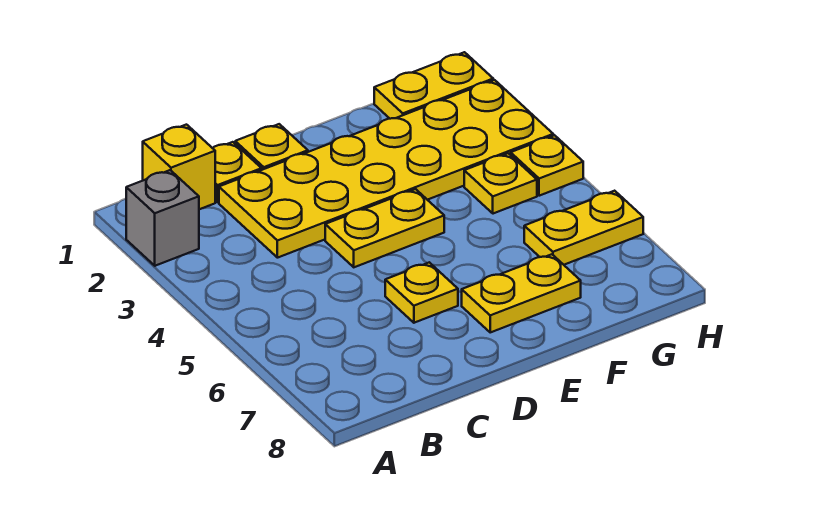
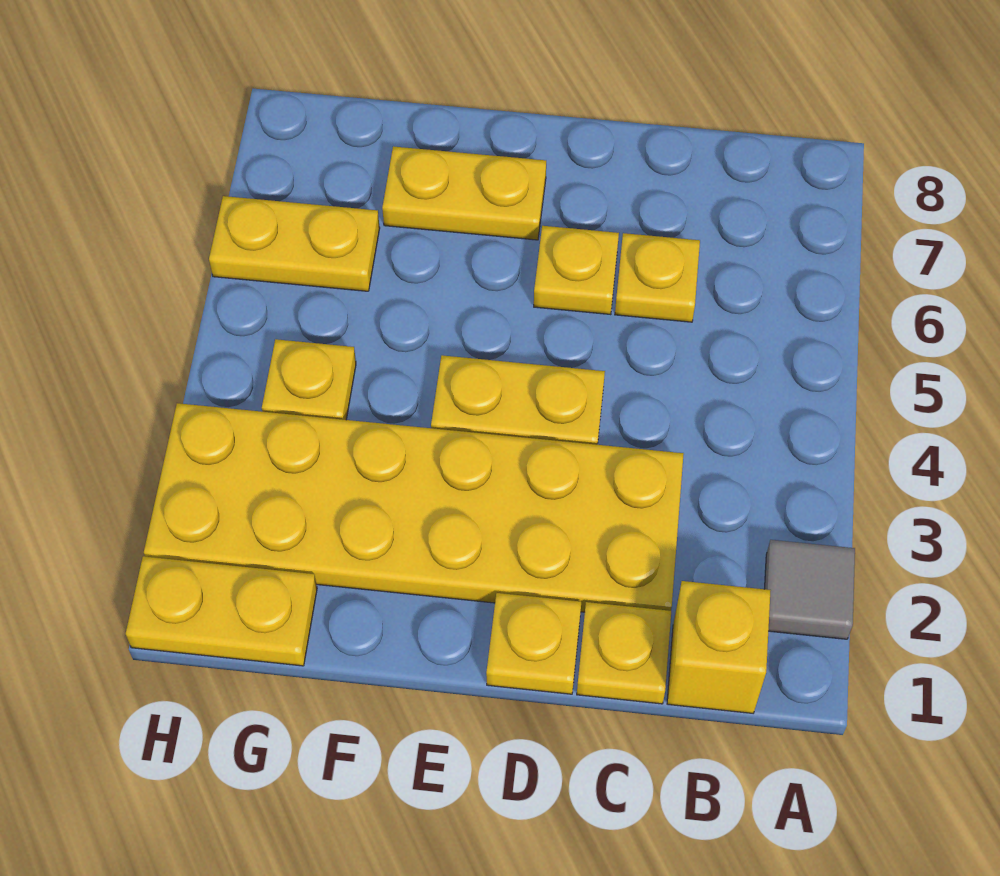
grey brick A2 level 1 -> grey tile A2 level 1
yellow plate H4 level 1 -> yellow plate C6 level 1

